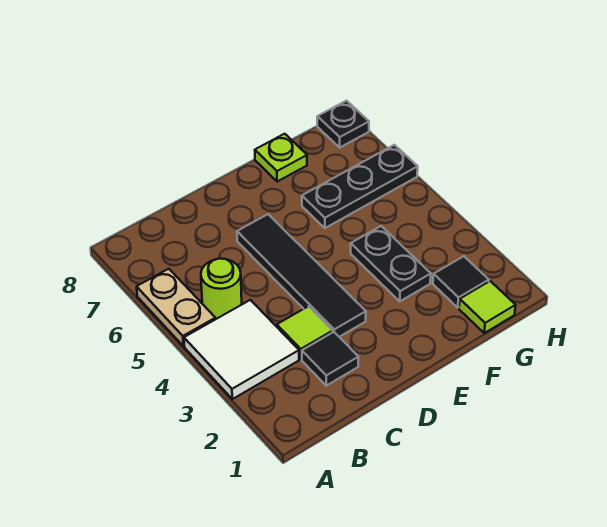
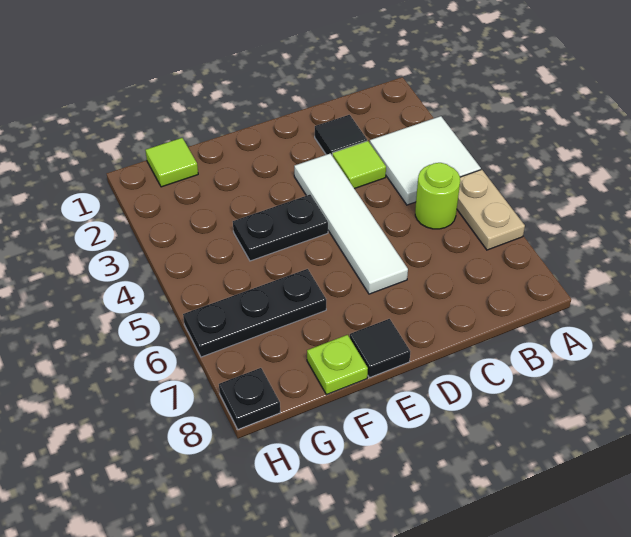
black tile D3:D6 level 1 -> white tile D3:D6 level 1
black plate F3:F4 level 1 -> black plate E4:F4 level 1
black tile G2 level 1 -> black tile E8 level 1

